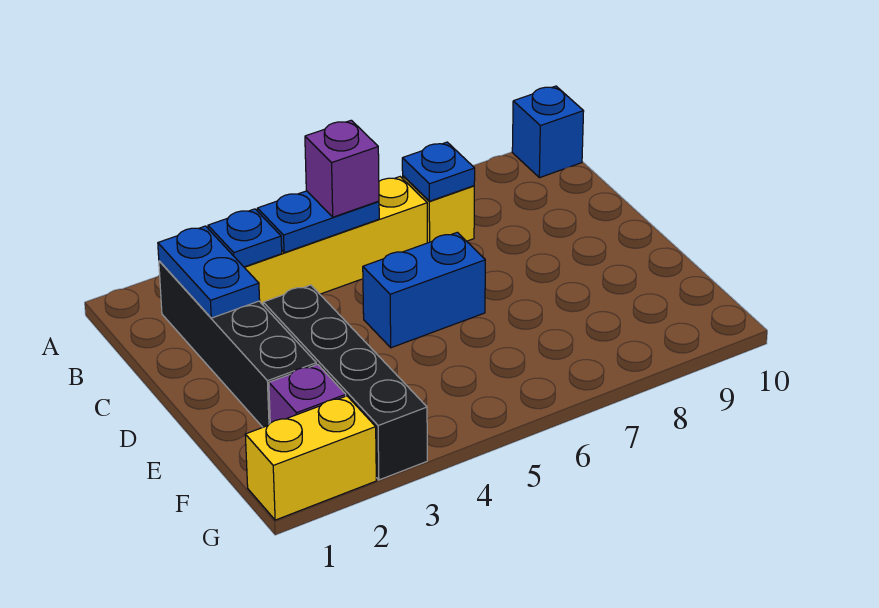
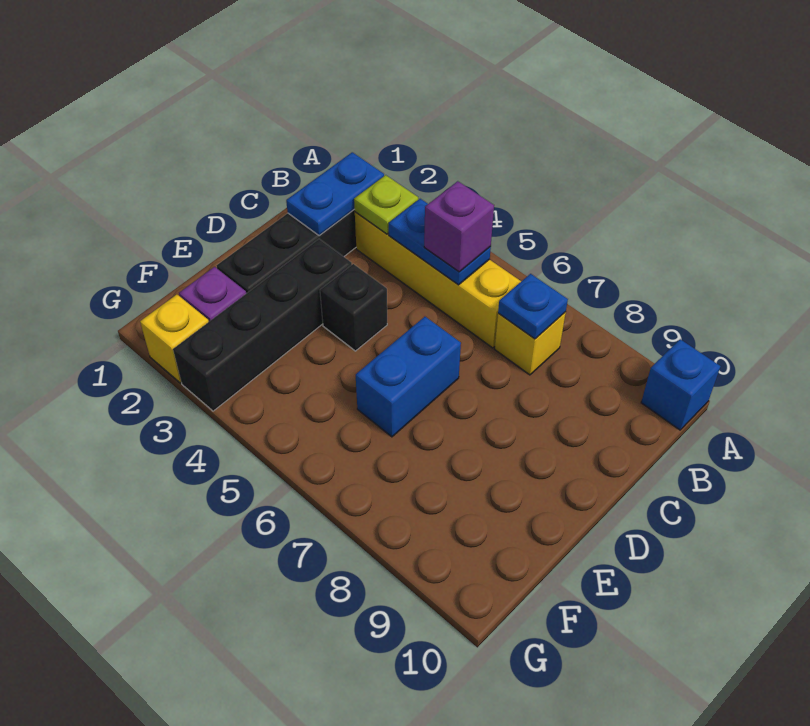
blue plate B3 level 2 -> lime plate B3 level 2
none -> black brick D4 level 1
blue brick D5:D6 level 1 -> blue brick D6:E6 level 1
yellow brick G1:G2 level 1 -> yellow brick G2 level 1

